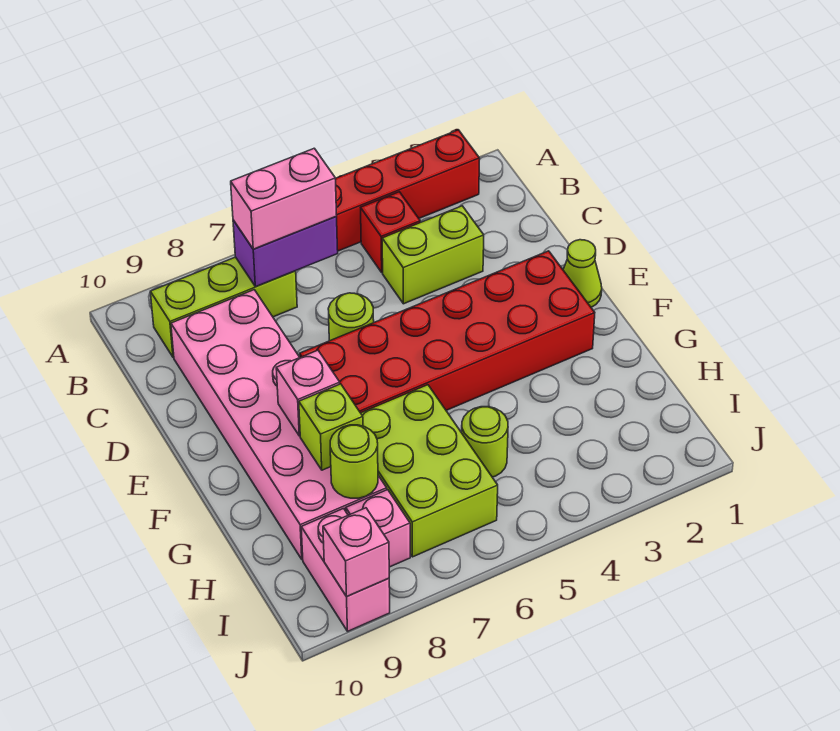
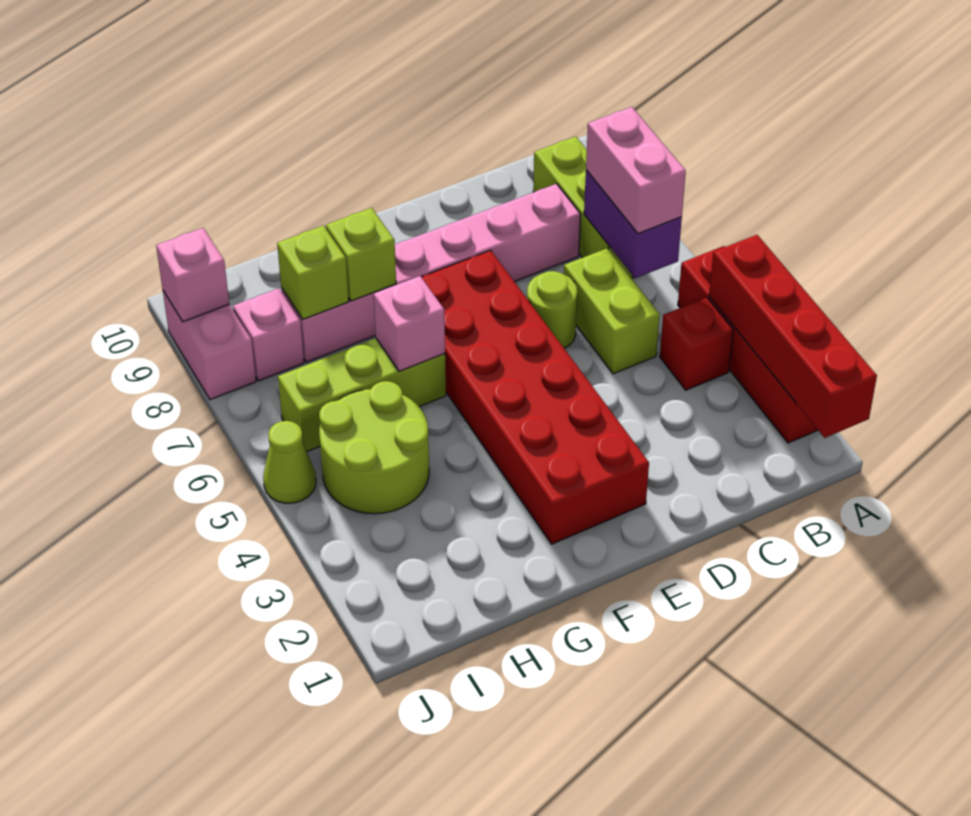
none -> red brick A1:A4 level 2
lime brick C3:C4 level 1 -> lime brick C5:C6 level 1
pink brick C8:H9 level 1 -> pink brick C8:H8 level 1
lime cone E1 level 1 -> lime cone J5 level 1
pink brick F8 level 2 -> pink brick G6 level 2
lime brick G6:I7 level 1 -> lime brick G6:I6 level 1
lime round brick H5 level 1 -> lime round brick H4:I5 level 1
lime round brick H8 level 2 -> lime brick H8 level 2
pink brick I9:J9 level 1 -> pink brick J8:J9 level 1

